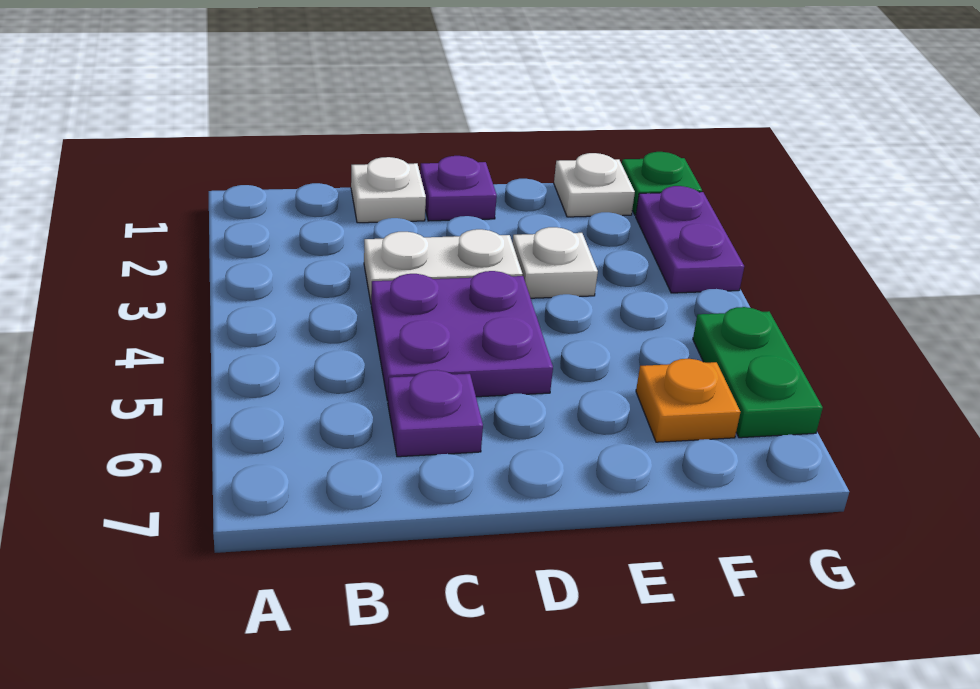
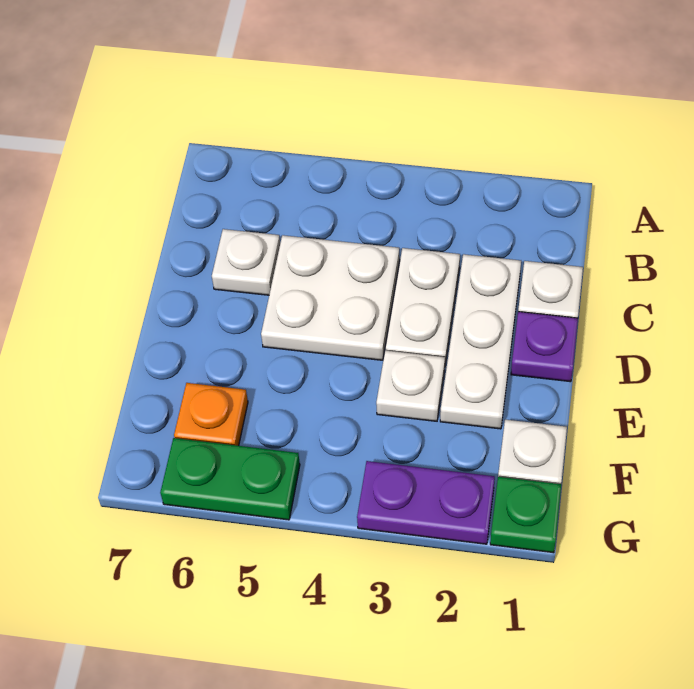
none -> white plate C2:E2 level 1
purple plate C4:D5 level 1 -> white plate C4:D5 level 1
purple plate C6 level 1 -> white plate C6 level 1

